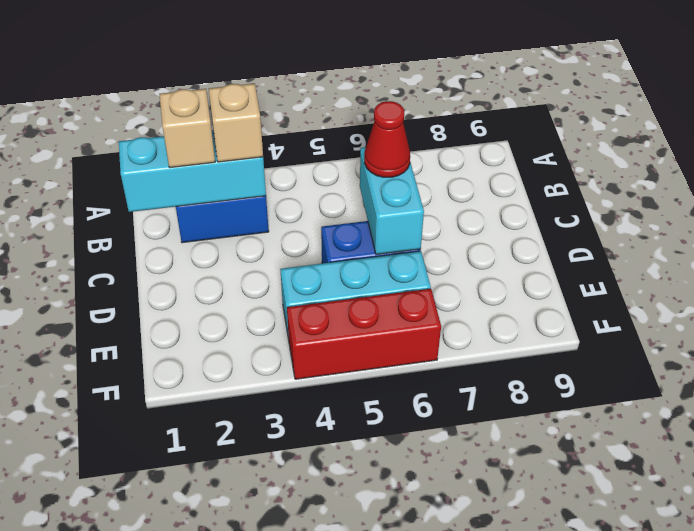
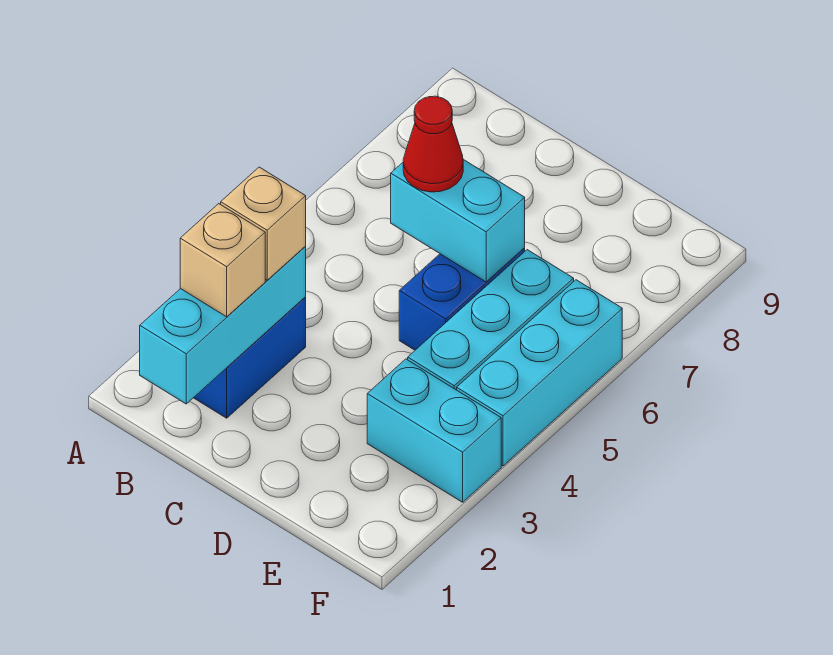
none -> cyan brick E3:F3 level 1
red brick F4:F6 level 1 -> cyan brick F4:F6 level 1

